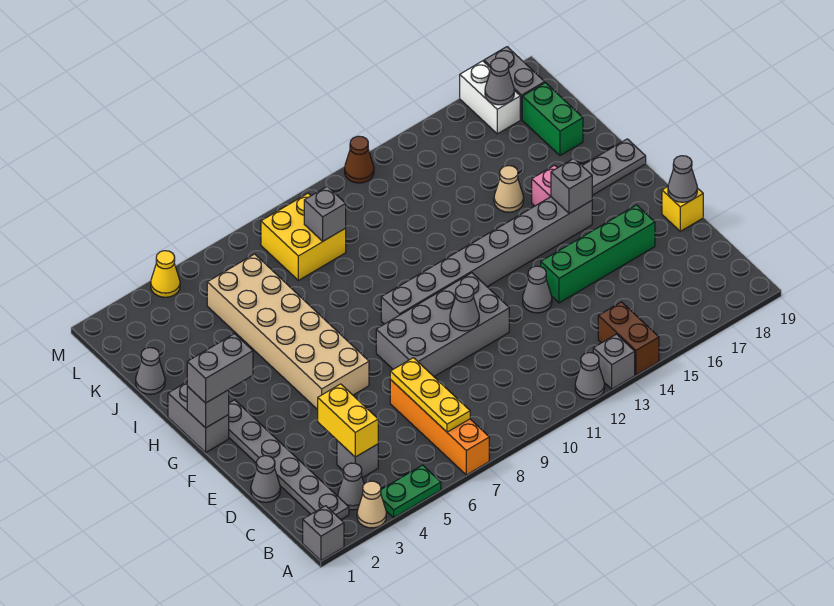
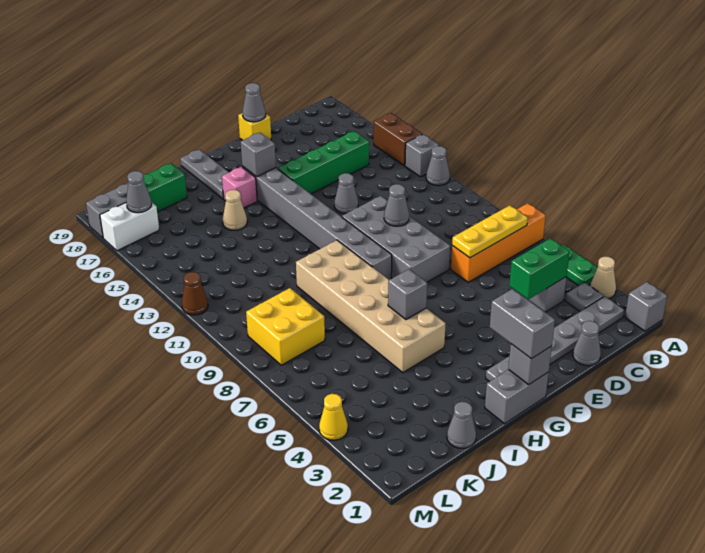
brown brick A14:B14 level 1 -> brown brick A14:A15 level 1
grey cone B3 level 1 -> grey plate B3 level 1
yellow brick C4:D4 level 2 -> green brick C4:D4 level 2
green brick E14:E17 level 1 -> green brick C15:F15 level 1
tan brick F5:K6 level 1 -> tan brick H5:I10 level 1
grey brick K9 level 2 -> grey brick H6 level 2

